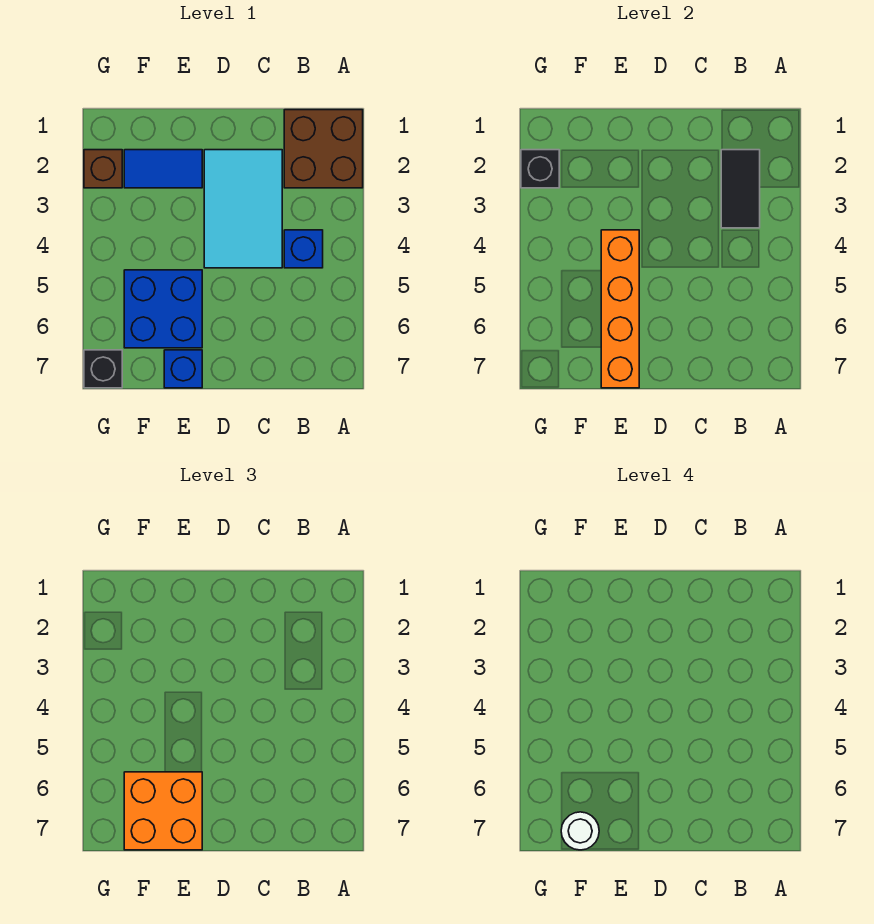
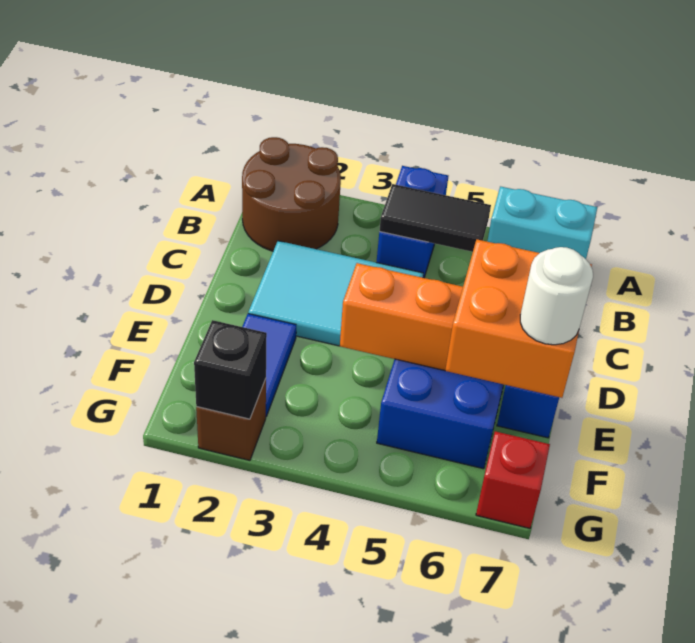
brown brick A1:B2 level 1 -> brown round brick A1:B2 level 1
none -> cyan brick A6:A7 level 1
black tile B2:B3 level 2 -> black tile B4:B5 level 2
blue brick B4 level 1 -> blue brick A4:B4 level 1
black brick G7 level 1 -> red brick G7 level 1

